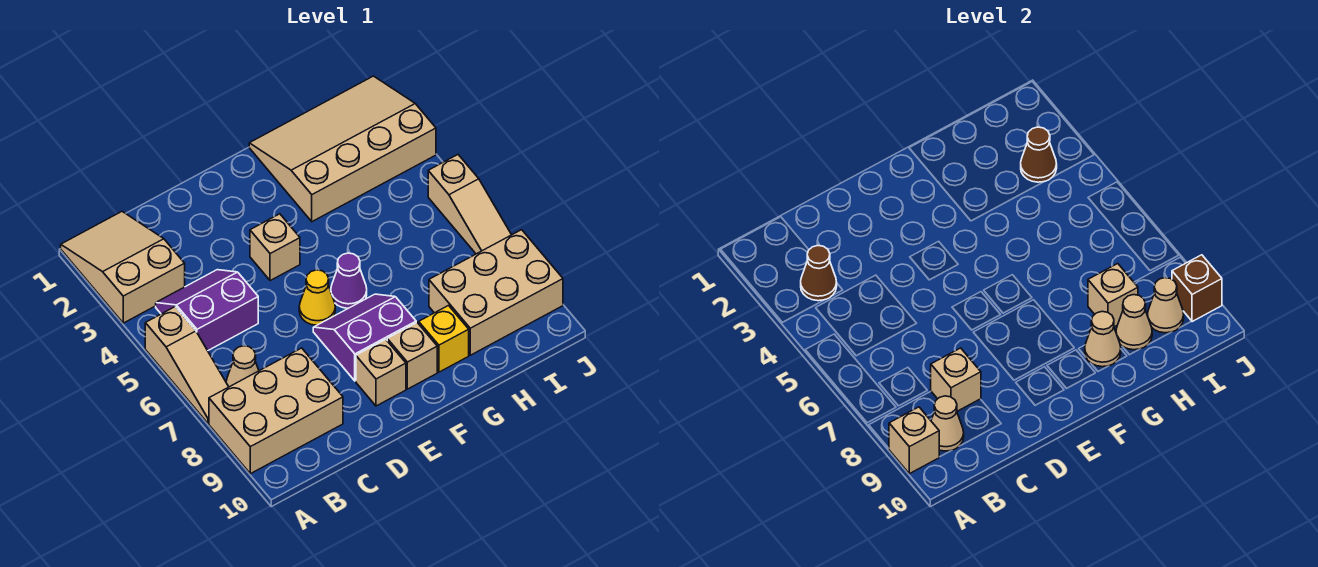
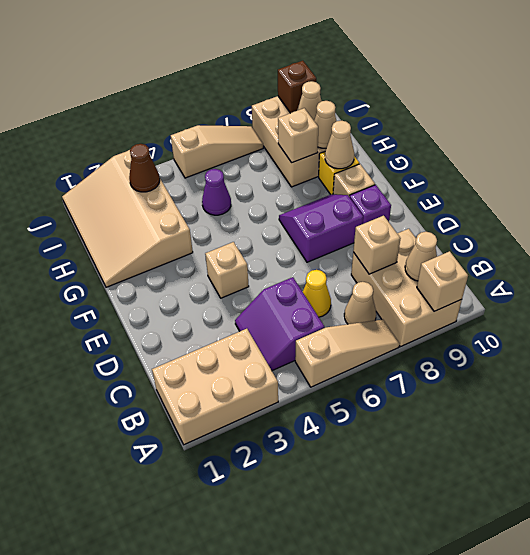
tan slope A1:B3 level 1 top 3 -> tan brick A1:B3 level 1
brown cone B3 level 2 -> none
yellow cone E6 level 1 -> yellow cone C6 level 1
purple slope E7:F8 level 1 top 8 -> purple slope E7:F8 level 1 top E
tan brick E9 level 1 -> purple brick E9 level 1
purple cone F6 level 1 -> purple cone H5 level 1

